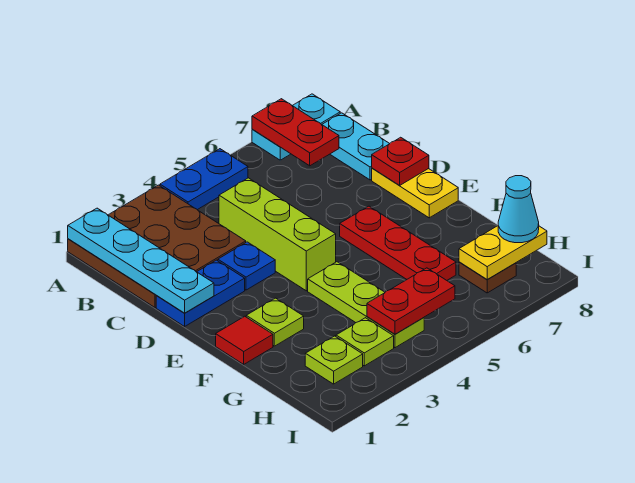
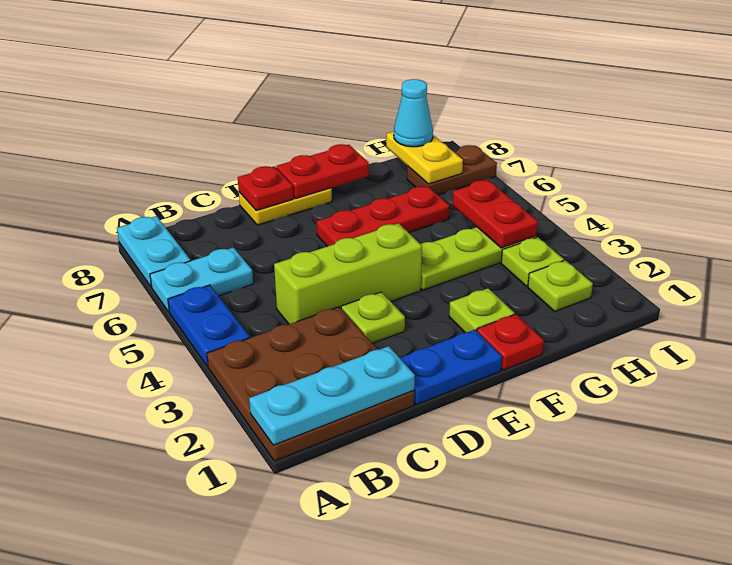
cyan plate A1:D1 level 2 -> cyan plate A1:C1 level 2
red plate A7:B7 level 2 -> red plate E8:F8 level 2
cyan plate B8:C8 level 1 -> cyan plate A6:B6 level 1
blue plate D1:D2 level 1 -> blue plate D1:E1 level 1
blue plate D3 level 1 -> lime plate D3 level 1
red tile F1 level 1 -> red plate F1 level 1
brown plate H7 level 1 -> brown plate H7:I7 level 1

